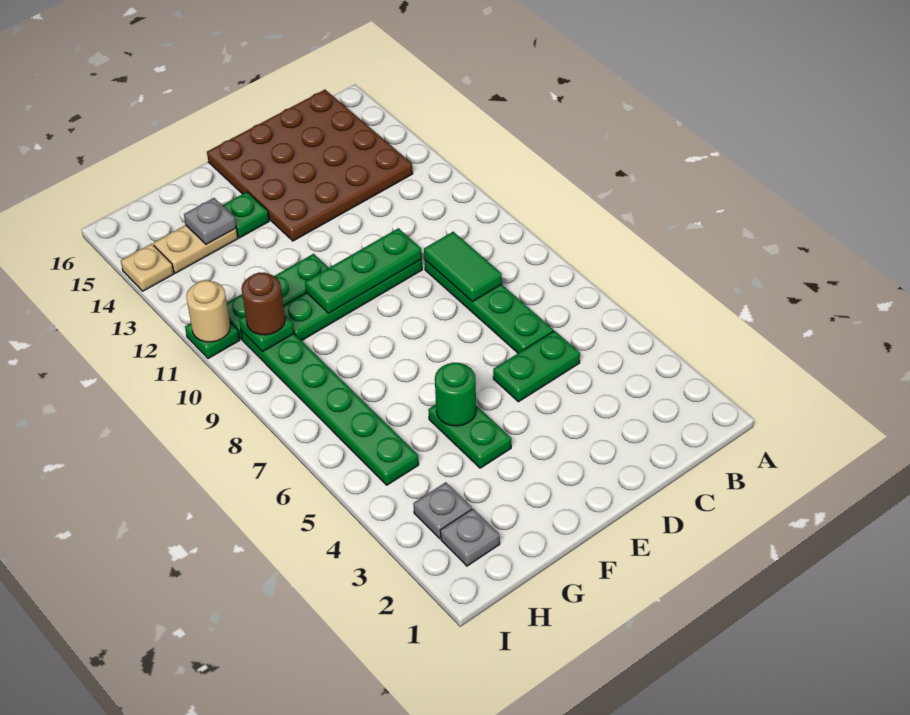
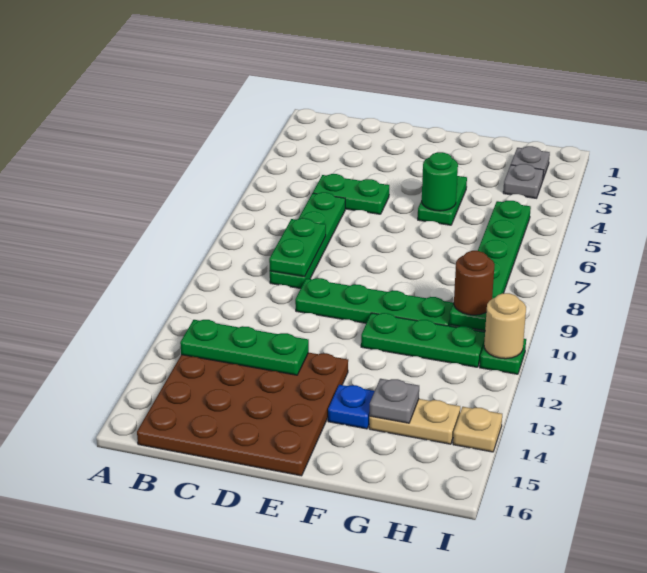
green tile C8:C9 level 2 -> green plate C8:C9 level 2
green plate D10:F10 level 2 -> green plate B13:D13 level 2
green plate F14 level 1 -> blue plate F14 level 1

